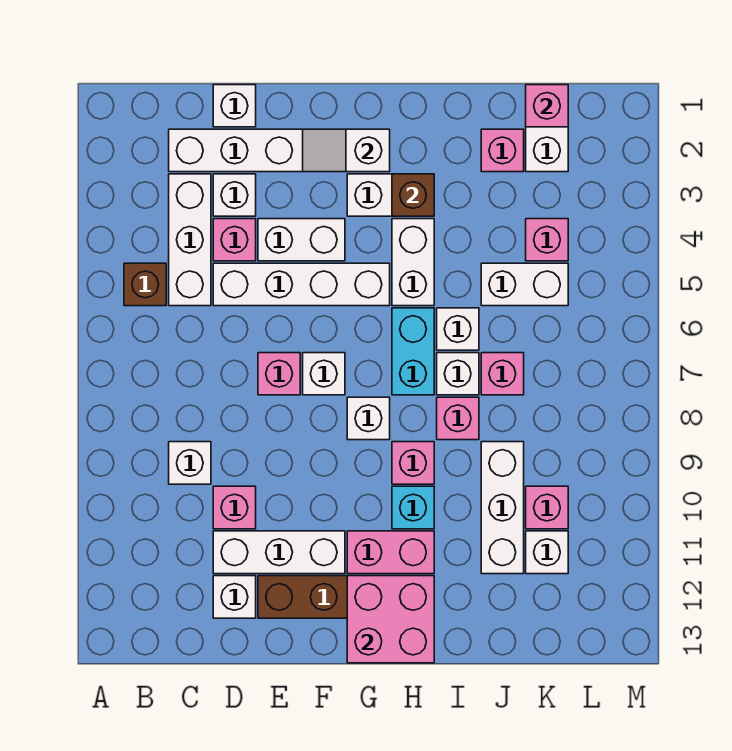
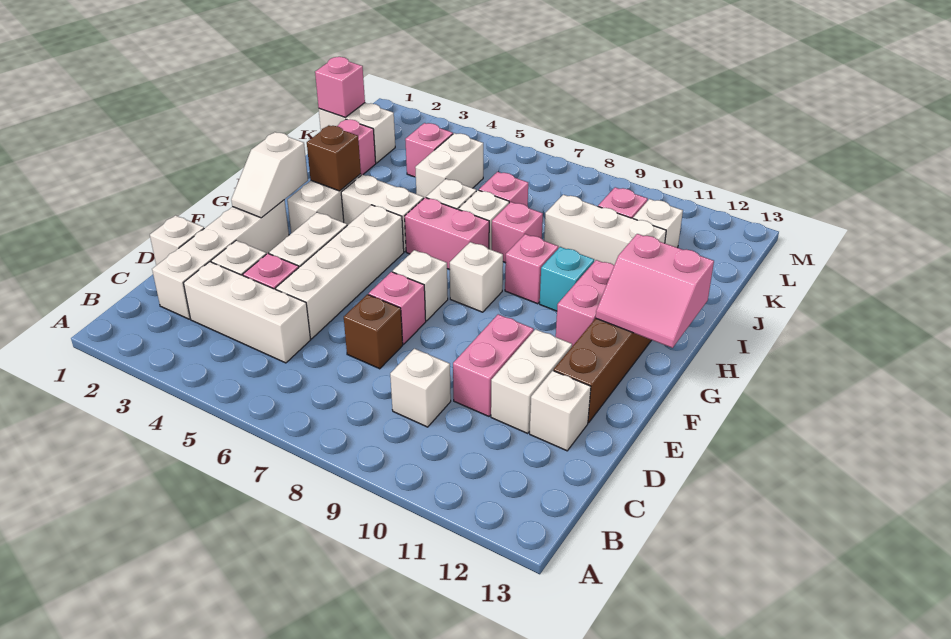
brown brick B5 level 1 -> brown brick D7 level 1
pink brick D10 level 1 -> pink brick D10:E10 level 1
white brick D11:F11 level 1 -> white brick D11:E11 level 1
pink brick G12:H13 level 2 -> pink slope G12:H13 level 2 top H
cyan brick H6:H7 level 1 -> pink brick H6:H7 level 1

